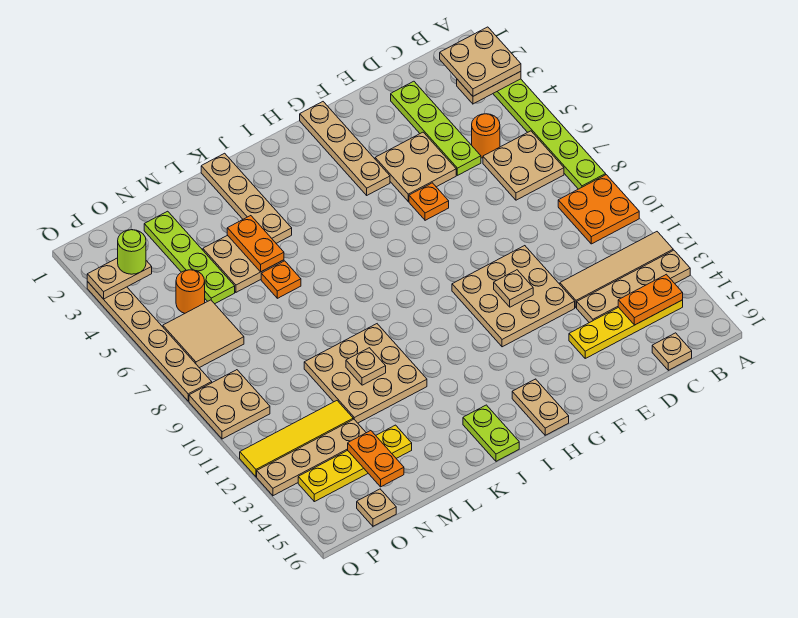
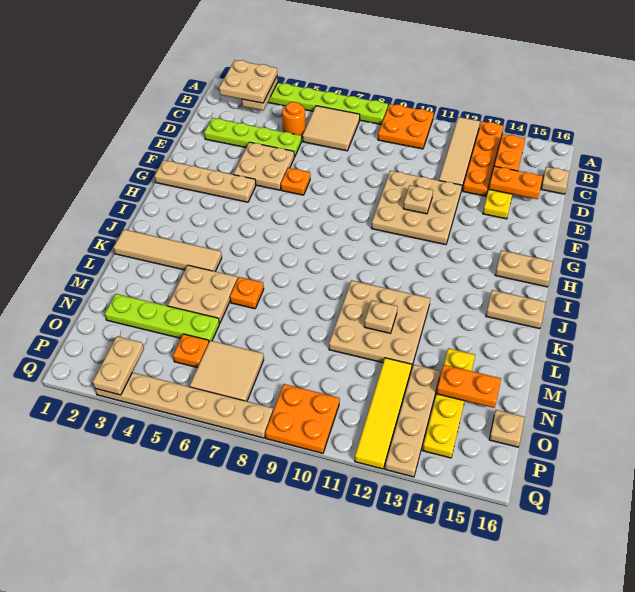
tan plate A13:D13 level 1 -> orange plate A13:D13 level 1
tan plate B6:C7 level 1 -> tan tile B6:C7 level 1
lime plate J15:J16 level 1 -> tan plate J15:J16 level 1
tan plate K1:K4 level 1 -> tan tile K1:K4 level 1
orange plate L4:L5 level 2 -> orange plate D14:D15 level 2
orange round brick O5 level 1 -> orange plate O5 level 1
lime round brick P3 level 3 -> none
tan plate P9:Q10 level 1 -> orange plate P9:Q10 level 1

